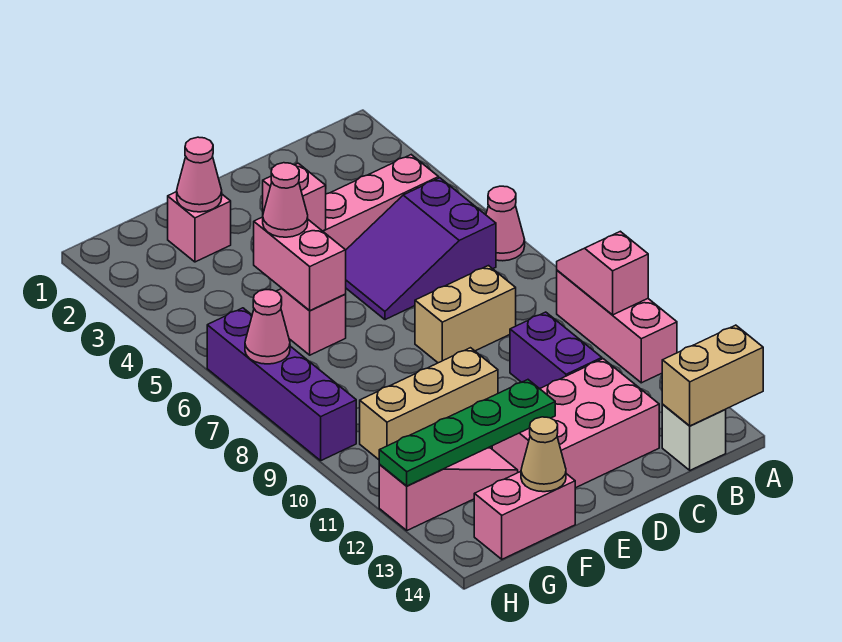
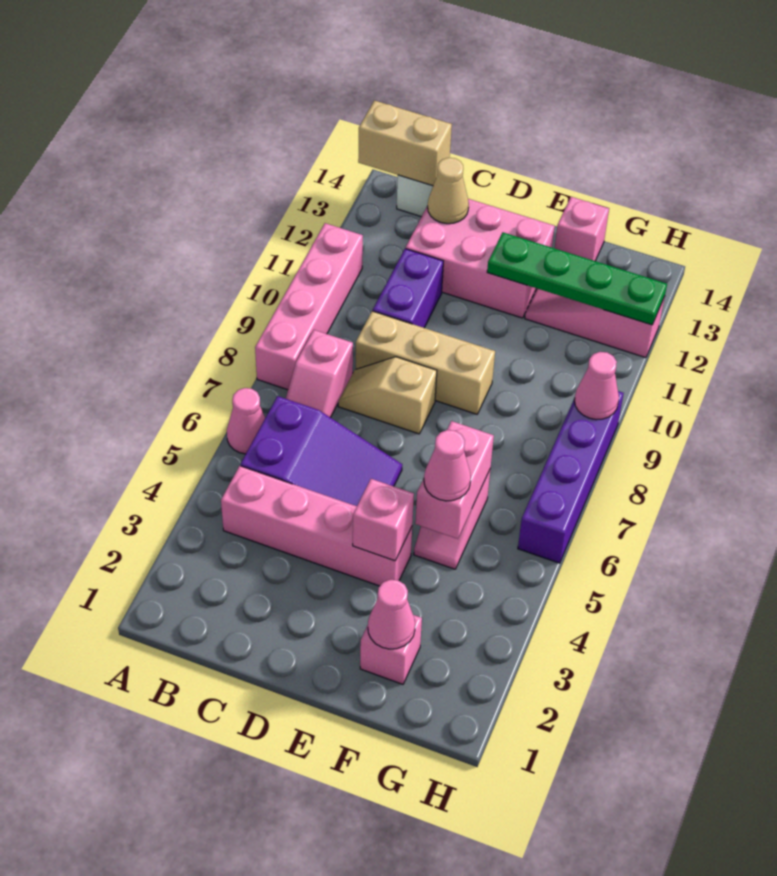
pink brick A9:A11 level 1 -> pink brick A8:A11 level 1
pink slope A9:A10 level 2 top 10 -> pink slope B7:B8 level 1 top 8
tan brick C8:D8 level 1 -> tan slope C8:D8 level 1 top D
tan brick E10:G10 level 1 -> tan brick C9:E9 level 1
pink brick F14:G14 level 1 -> pink brick F14 level 1
tan cone F14 level 2 -> tan cone C13 level 2
pink cone H7 level 2 -> pink cone H9 level 2

